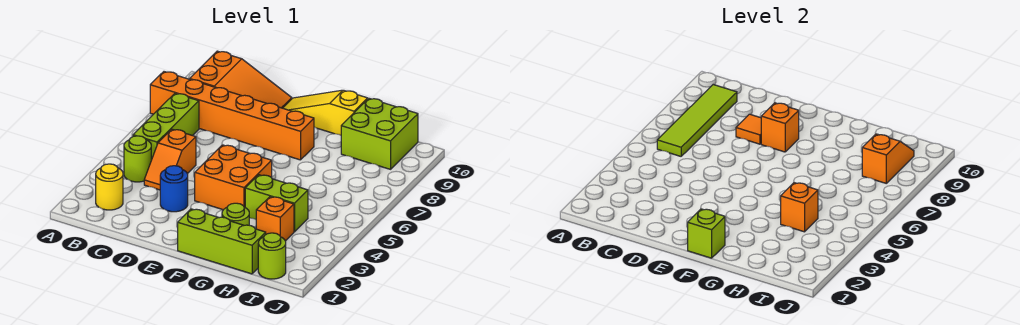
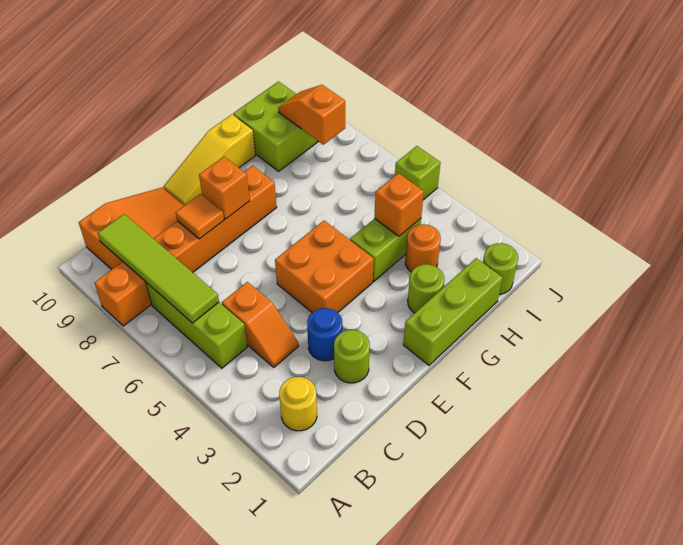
lime round brick B4 level 1 -> lime round brick D2 level 1
lime brick F1 level 2 -> lime brick J5 level 1
orange brick H3 level 1 -> orange round brick H3 level 1

